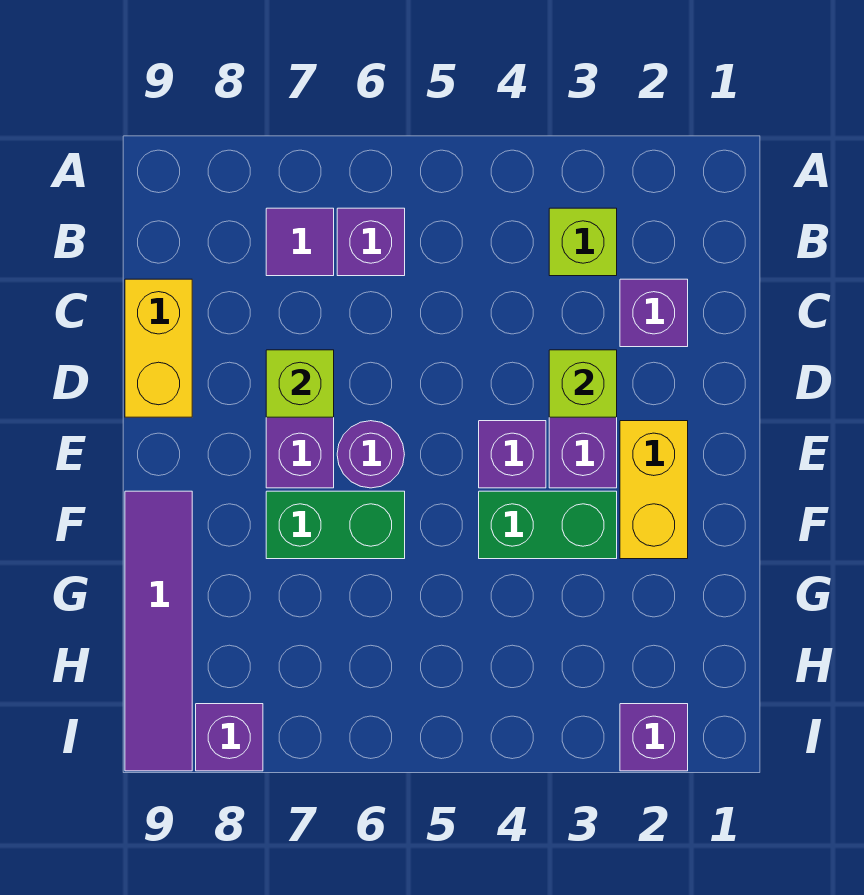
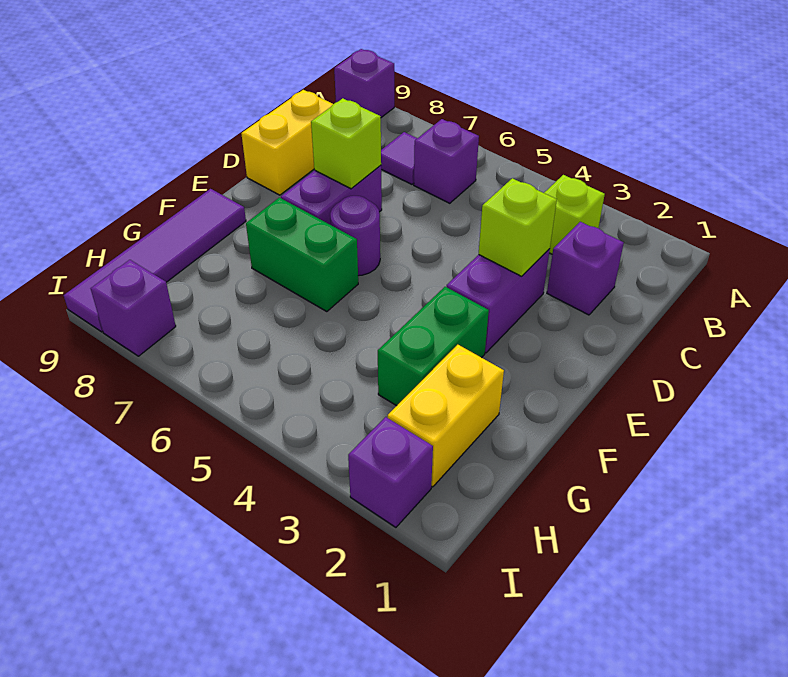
yellow brick E2:F2 level 1 -> yellow brick G2:H2 level 1
purple brick E4 level 1 -> purple brick A9 level 1
green brick F3:F4 level 1 -> green brick F3:G3 level 1

